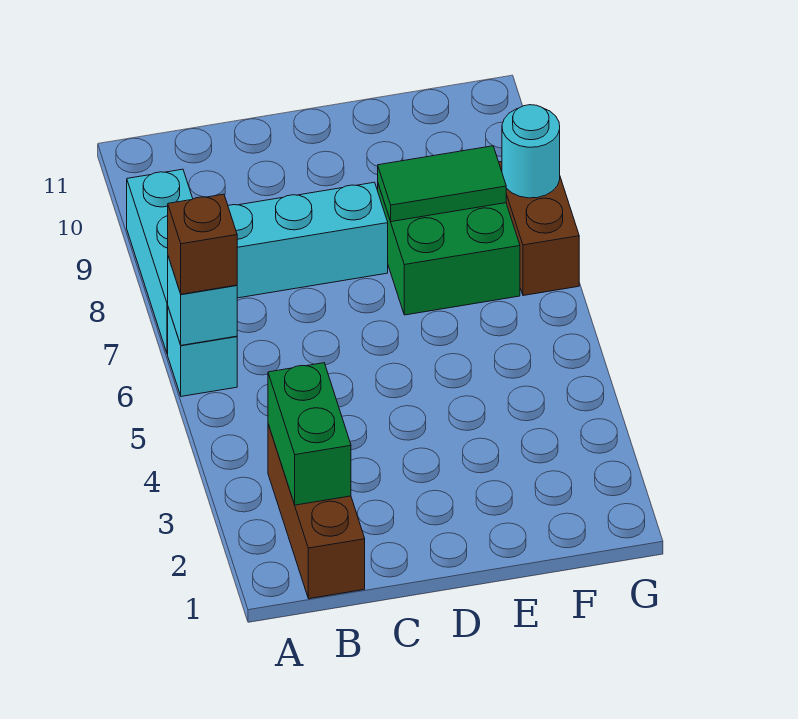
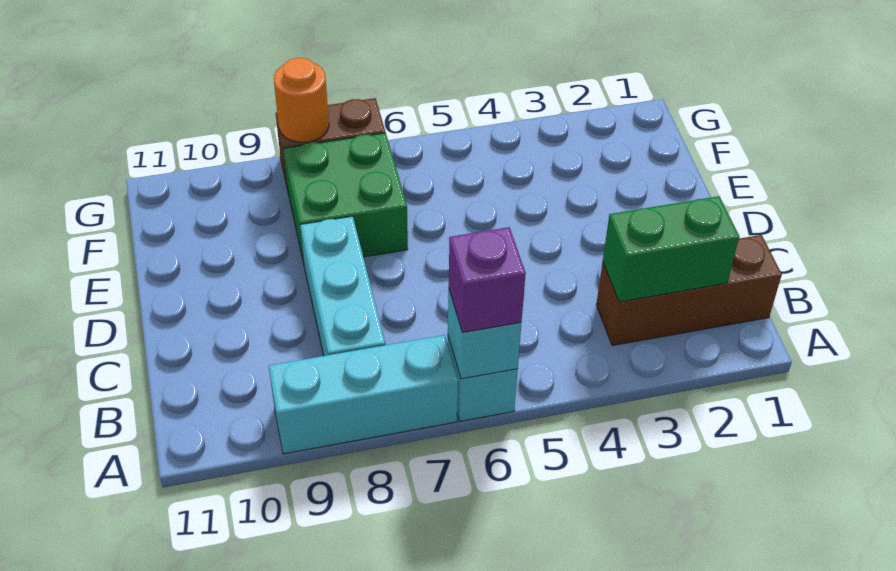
brown brick A6 level 3 -> purple brick A6 level 3
green tile E8:F8 level 2 -> none
cyan round brick G8 level 2 -> orange round brick G8 level 2

